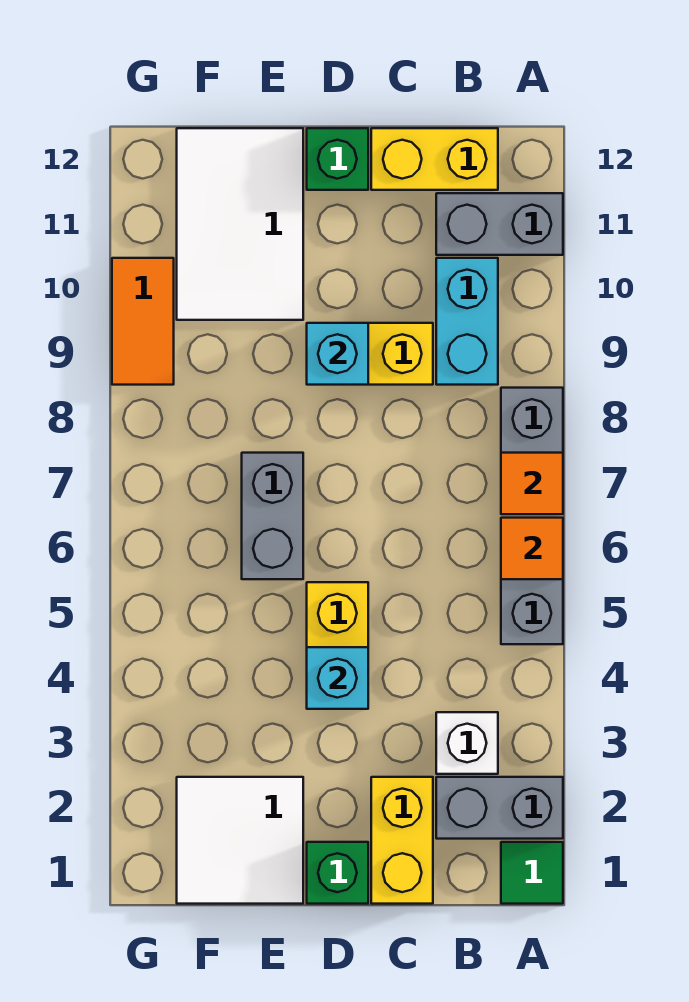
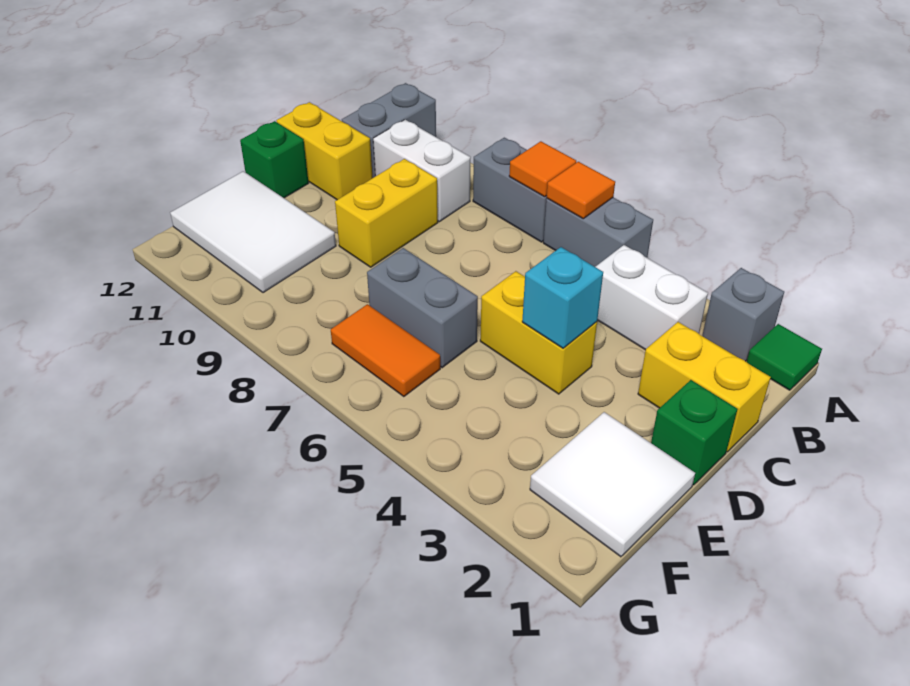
grey brick A2:B2 level 1 -> grey brick A2 level 1
white brick B3 level 1 -> white brick B3:B4 level 1
cyan brick B9:B10 level 1 -> white brick B9:B10 level 1
yellow brick B12:C12 level 1 -> yellow brick C11:C12 level 1
cyan brick D9 level 2 -> none
orange tile G9:G10 level 1 -> orange tile F6:F7 level 1

